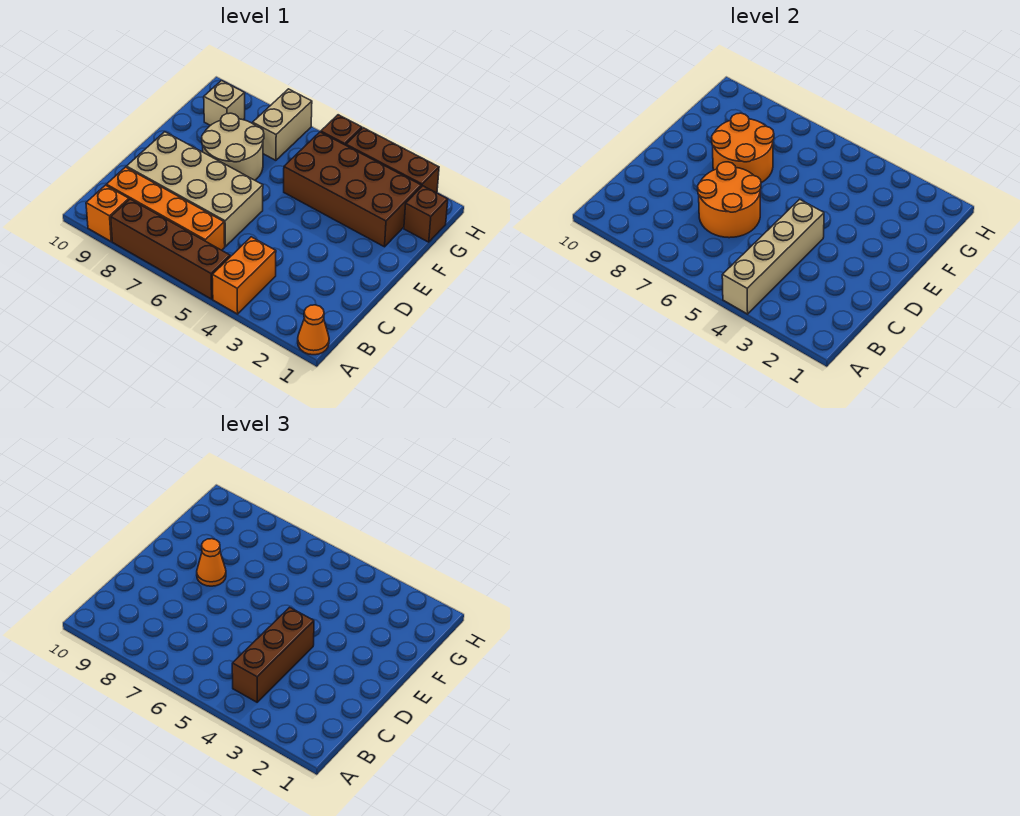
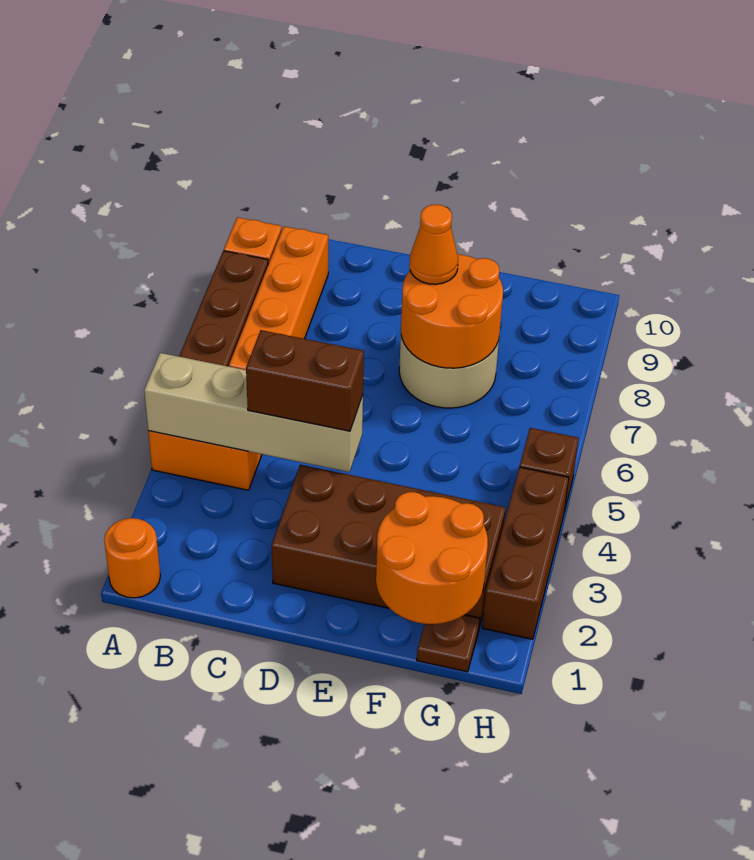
orange cone A1 level 1 -> orange round brick A1 level 1
brown brick B4:D4 level 3 -> brown brick C4:D4 level 3
tan brick C6:D9 level 1 -> none
orange round brick C6:D7 level 2 -> orange round brick F1:G2 level 2
brown brick F2:G5 level 1 -> brown brick D2:G3 level 1
brown brick G1 level 1 -> brown plate G1 level 1
tan brick G7:H7 level 1 -> none
tan brick G9 level 1 -> none

